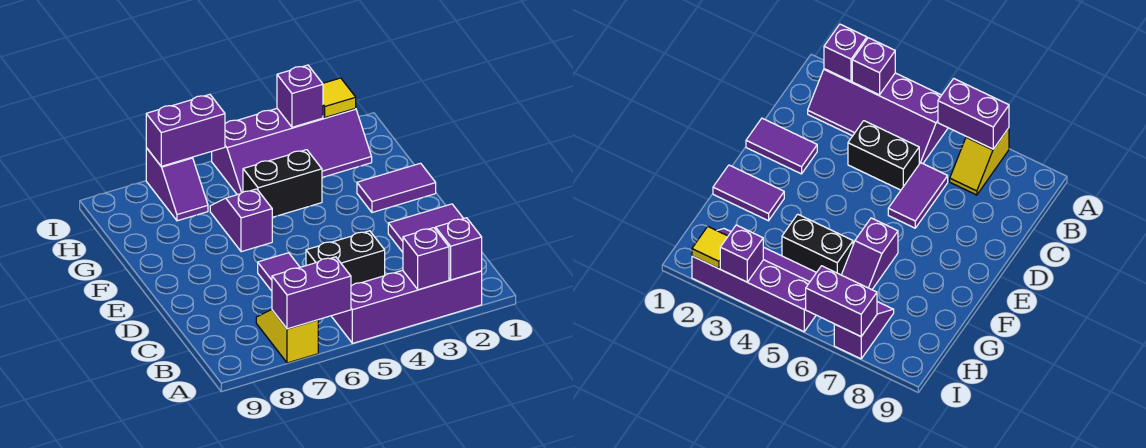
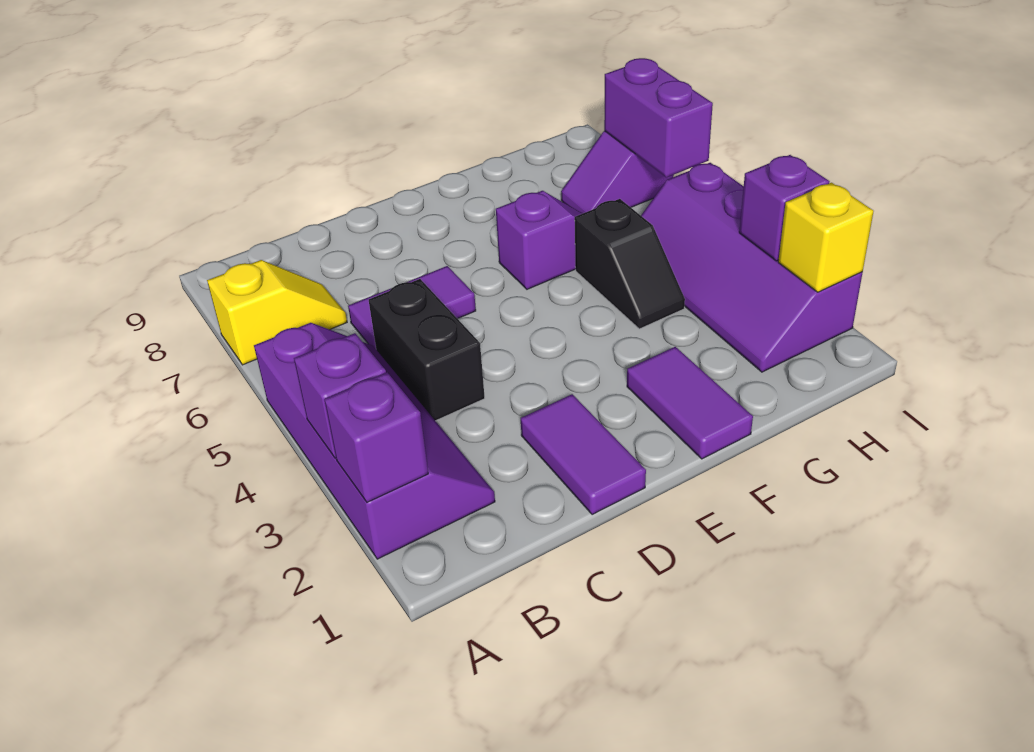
purple brick A6:A7 level 2 -> none
black brick G4:G5 level 1 -> black slope G4:G5 level 1 top 5
yellow tile I2 level 2 -> yellow brick I2 level 2

